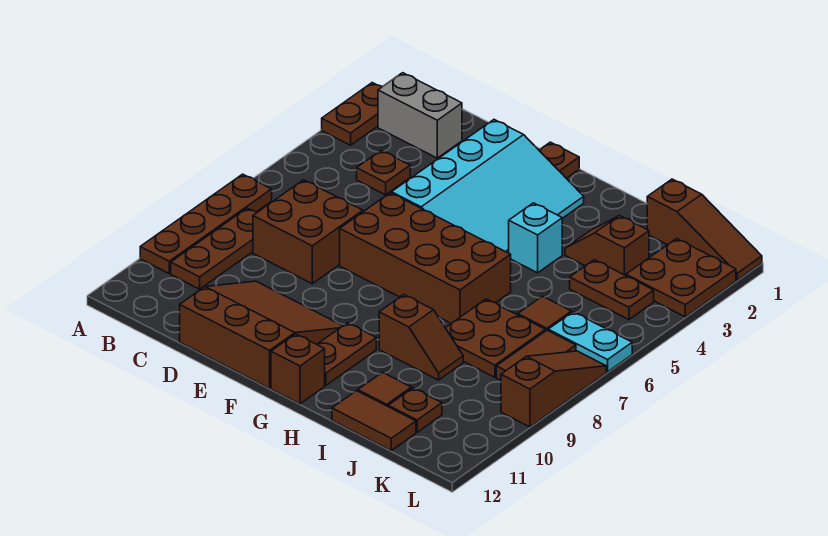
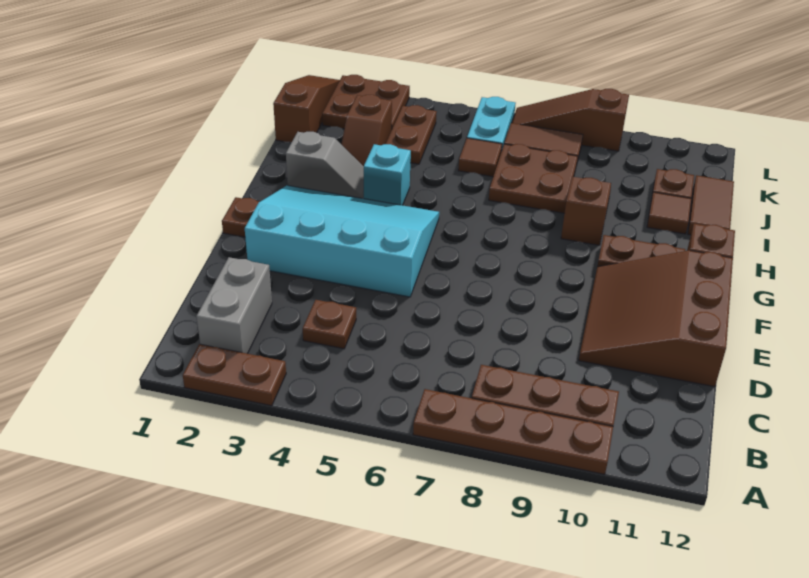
brown brick C7:D8 level 1 -> none
brown brick E6:H7 level 1 -> none
none -> grey slope H2:H3 level 1 top 2

